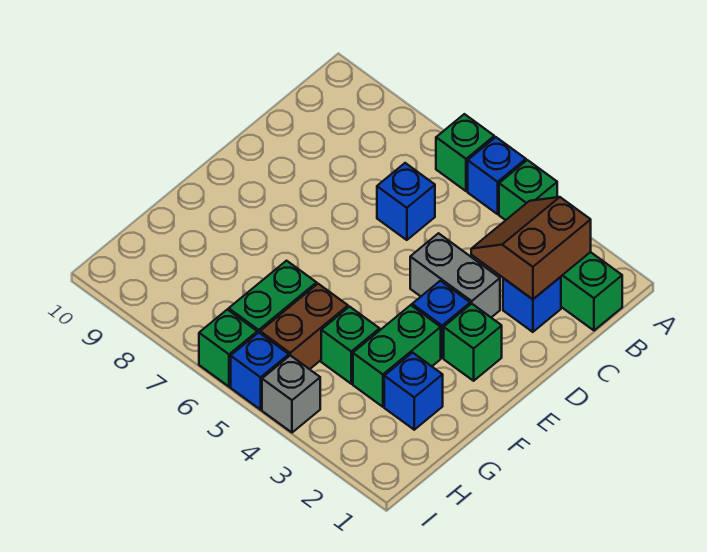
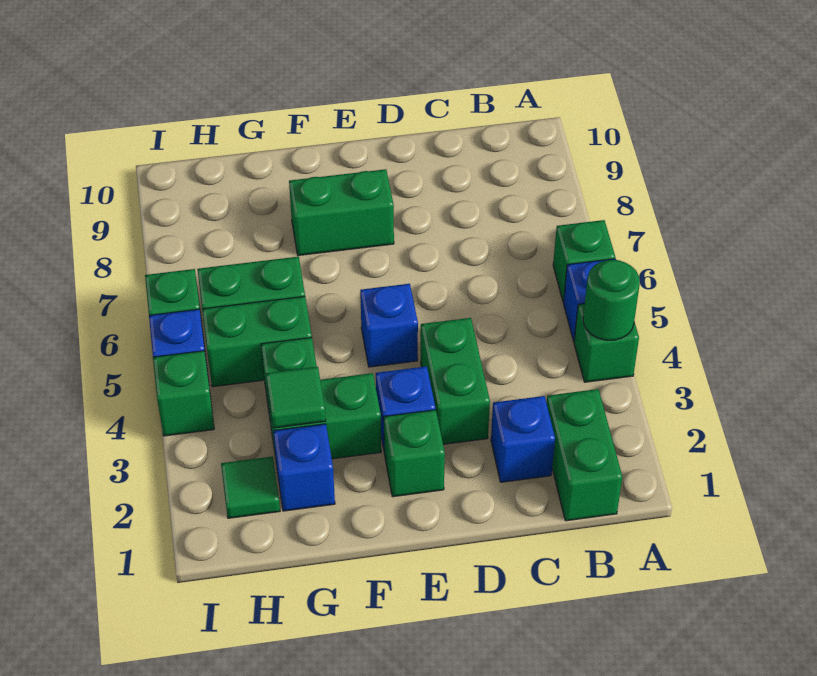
none -> green round brick A4 level 2
brown slope B2:C3 level 2 top 2 -> none
blue brick C6 level 1 -> blue brick E5 level 1
grey brick D3:D4 level 1 -> green brick D3:D4 level 1
none -> green brick E8:F8 level 1
none -> green tile G3 level 2
brown brick G5:H5 level 1 -> green brick G5:H5 level 1
none -> green tile H2 level 1
grey brick I4 level 1 -> green brick I4 level 1

